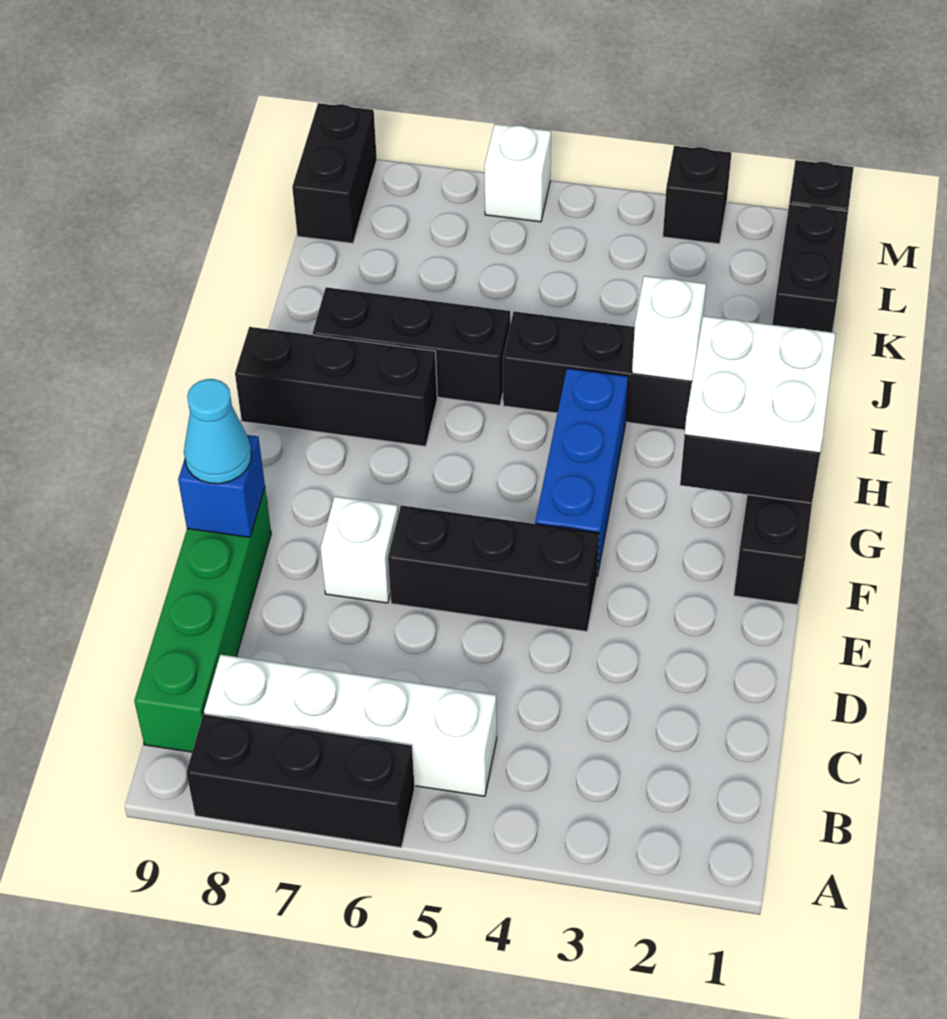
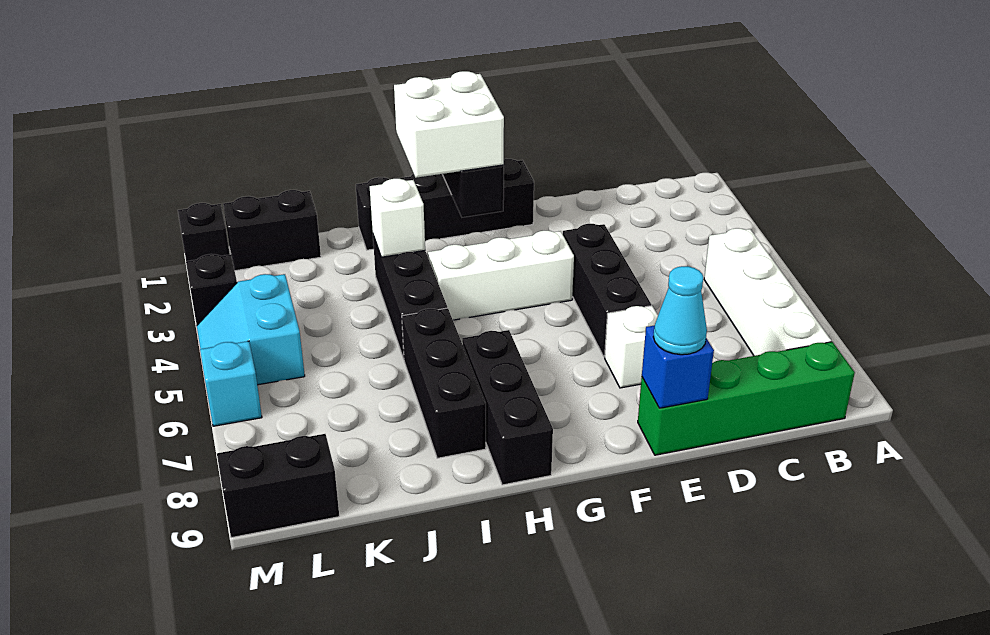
black brick A6:A8 level 1 -> none
blue brick F4:H4 level 1 -> white brick F4:H4 level 1
white plate G1:H2 level 3 -> white brick G1:H2 level 3
none -> cyan slope L4:M5 level 1 top L
white brick M6 level 1 -> cyan brick M6 level 1

